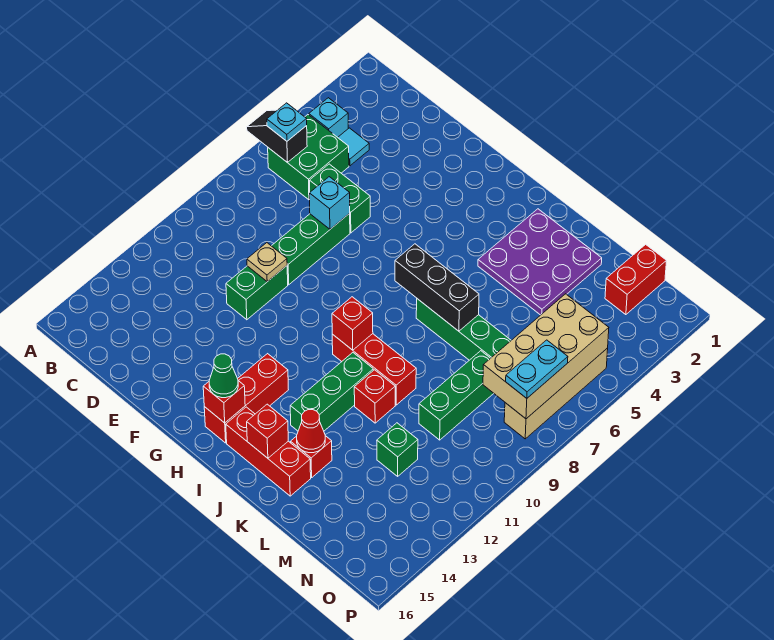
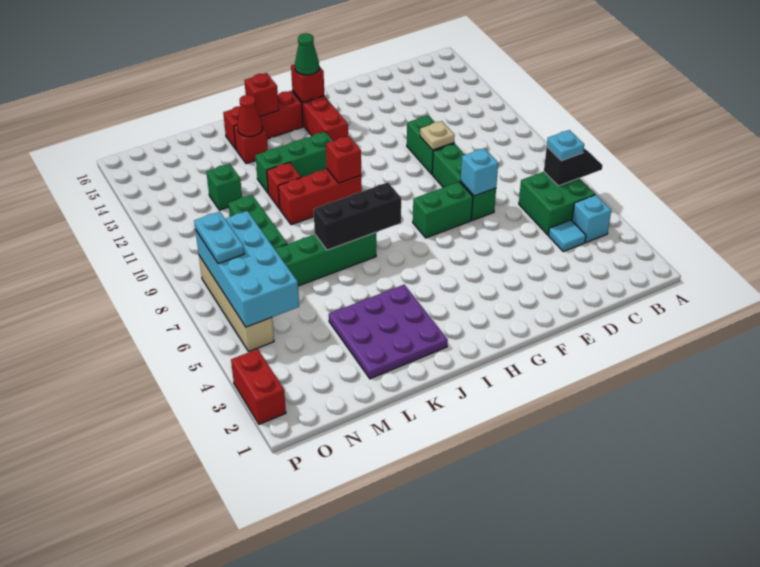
green brick D6:E6 level 1 -> green brick F7:G7 level 1
green brick J11:J13 level 1 -> green brick I12:K12 level 1
red brick N1:N2 level 1 -> red brick P2:P3 level 1
tan brick N5:O8 level 2 -> cyan brick N5:O8 level 2

